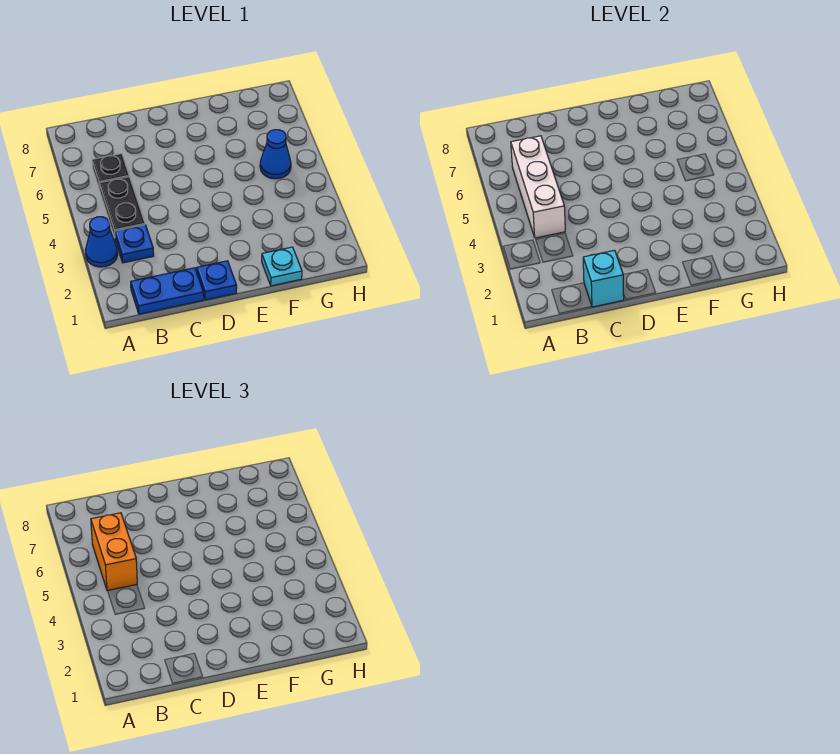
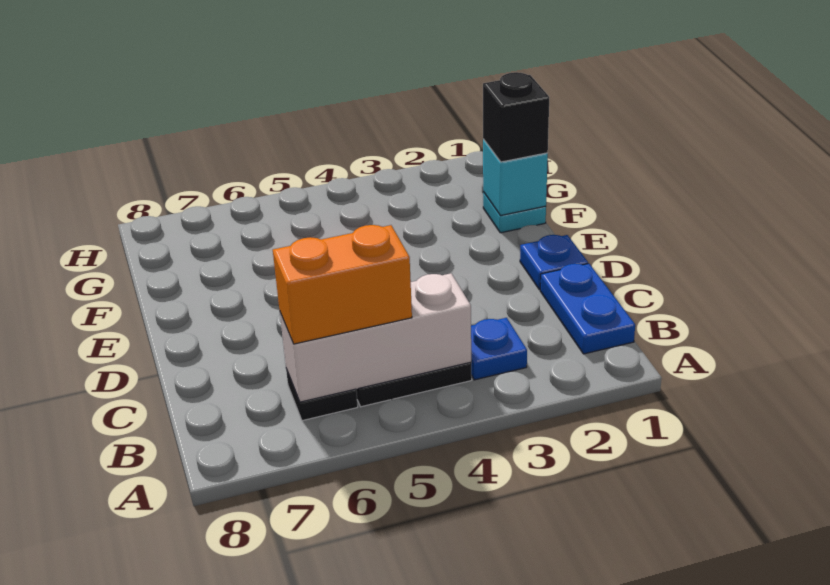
blue cone A3 level 1 -> none
cyan brick C1 level 2 -> cyan brick F1 level 2
none -> black brick F1 level 3
blue cone G5 level 1 -> none

